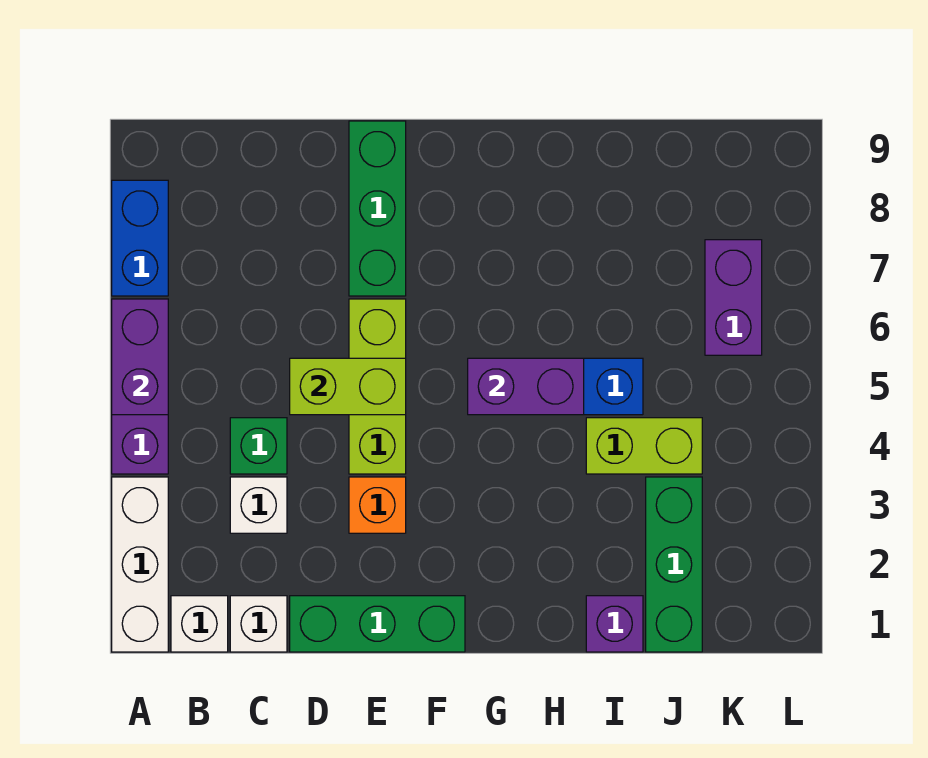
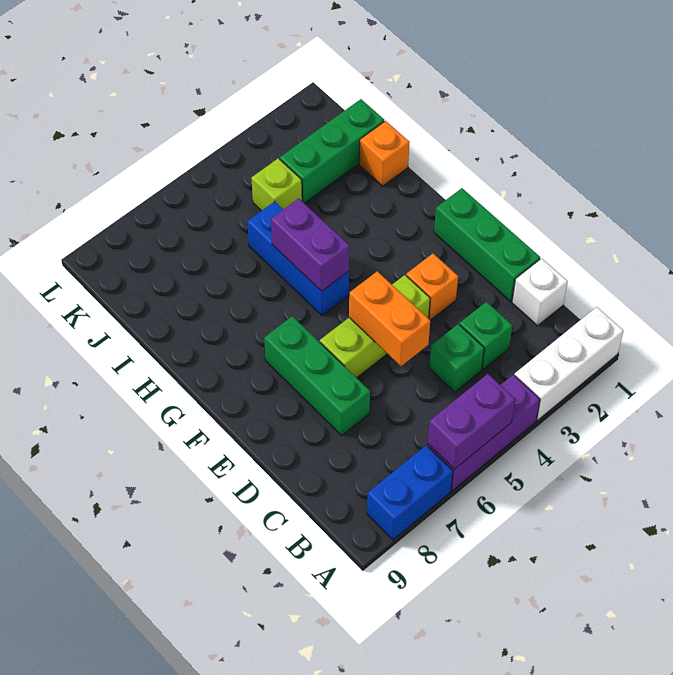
white brick B1 level 1 -> none
white brick C3 level 1 -> green brick C3 level 1
lime brick D5:E5 level 2 -> orange brick D5:E5 level 2
green brick E7:E9 level 1 -> green brick D7:F7 level 1
purple brick I1 level 1 -> orange brick I1 level 1
lime brick I4:J4 level 1 -> lime brick J4 level 1
purple brick K6:K7 level 1 -> none

